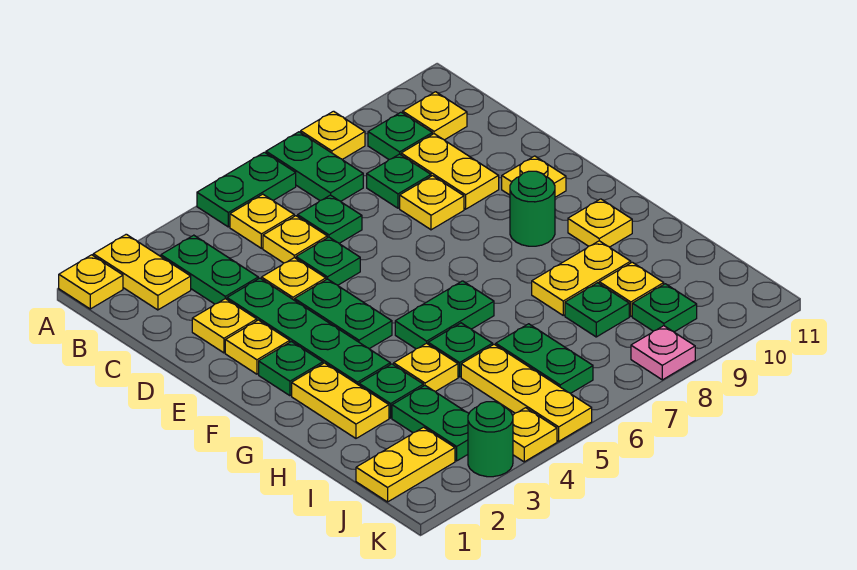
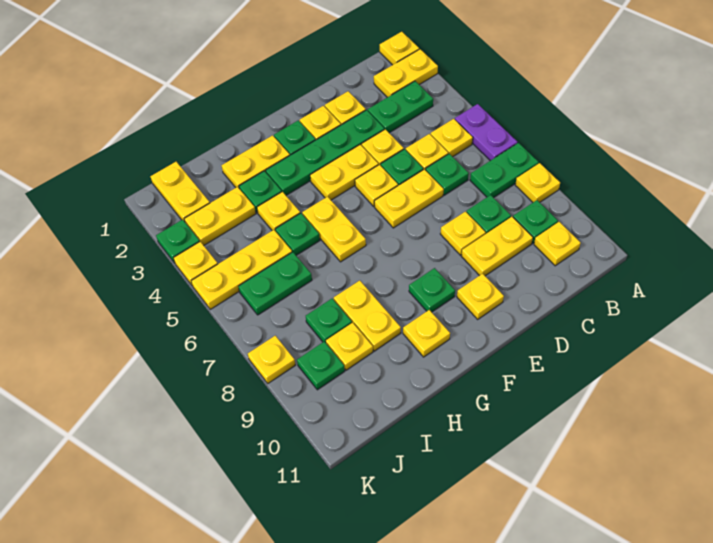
green plate A5:A6 level 1 -> purple plate A5:A6 level 1
none -> yellow plate D6:E6 level 1
green plate E4:F4 level 1 -> yellow plate E4:F4 level 1
none -> yellow plate E5 level 1
green round brick F9 level 1 -> green plate F9 level 1
green plate G5:G6 level 1 -> yellow plate G5:G6 level 1
green plate I3:J3 level 1 -> yellow plate I3:J3 level 1
green round brick K3 level 1 -> green plate K3 level 1
pink plate K8 level 1 -> yellow plate K8 level 1

